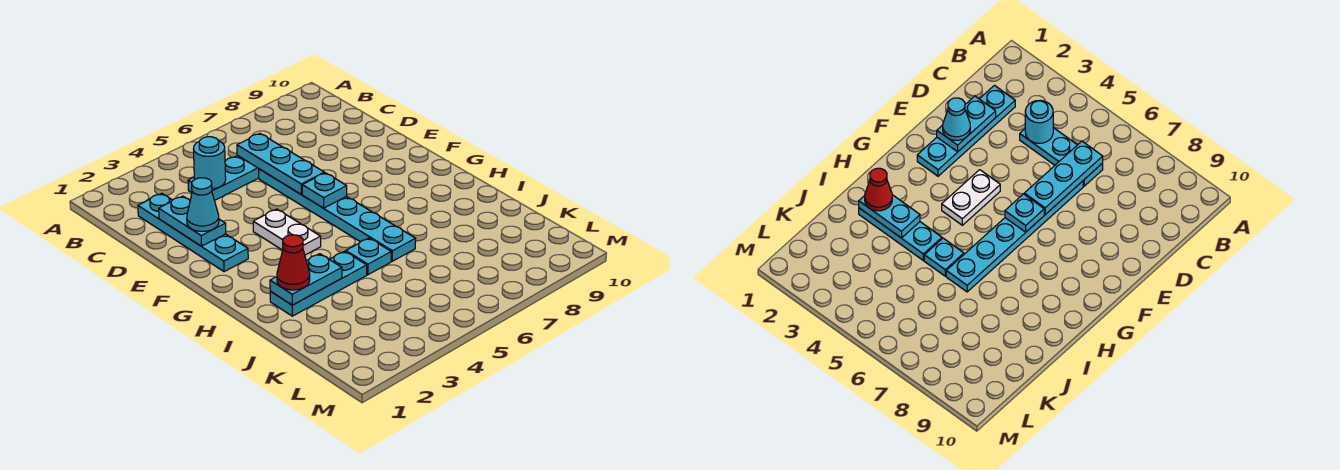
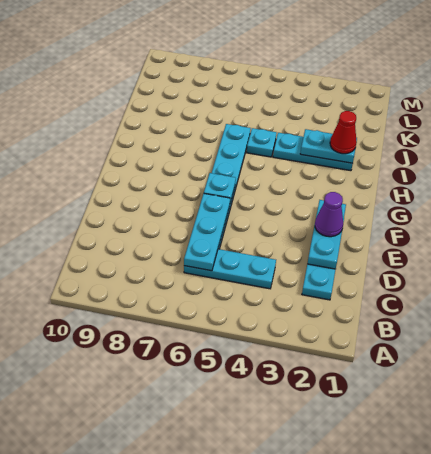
cyan round brick C4 level 2 -> none
cyan cone E2 level 3 -> purple cone E2 level 3
white plate F4:G4 level 1 -> none

